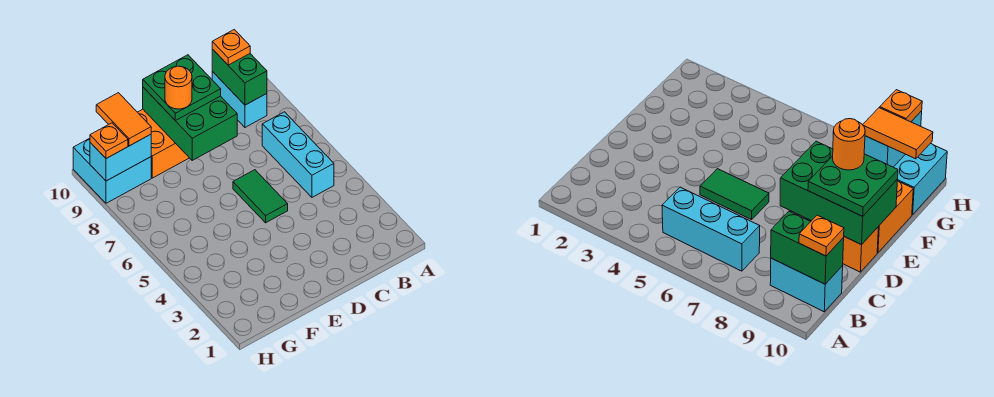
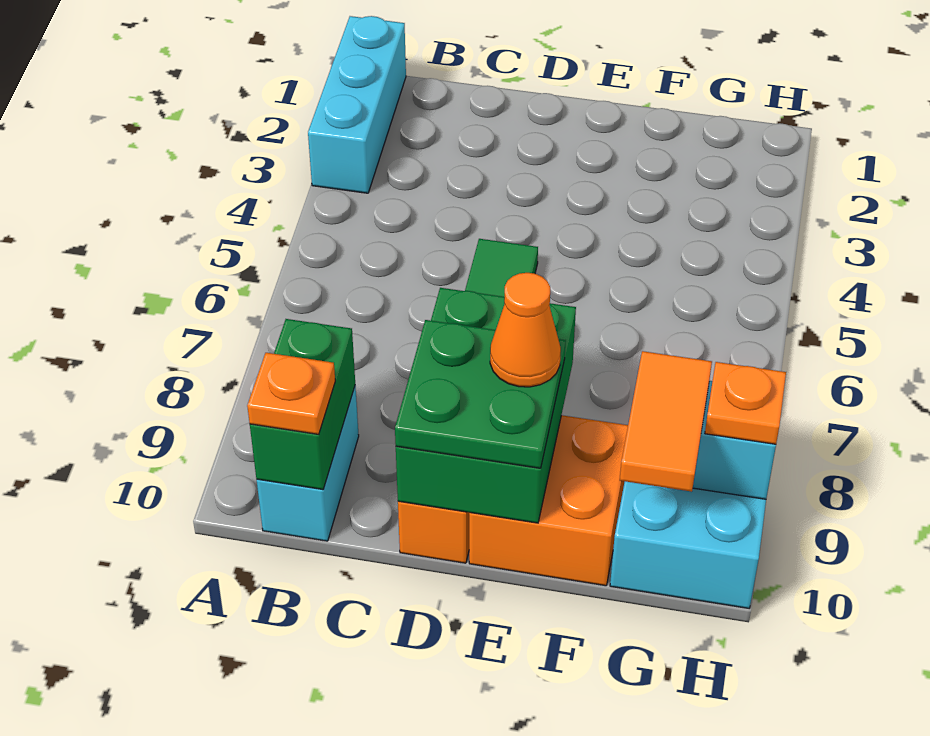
cyan brick B5:B7 level 1 -> cyan brick A1:A3 level 1
orange round brick E9 level 4 -> orange cone E9 level 4

